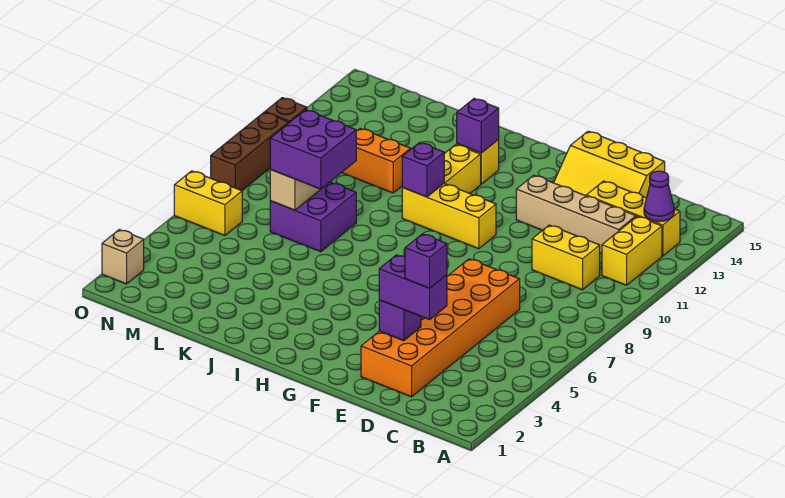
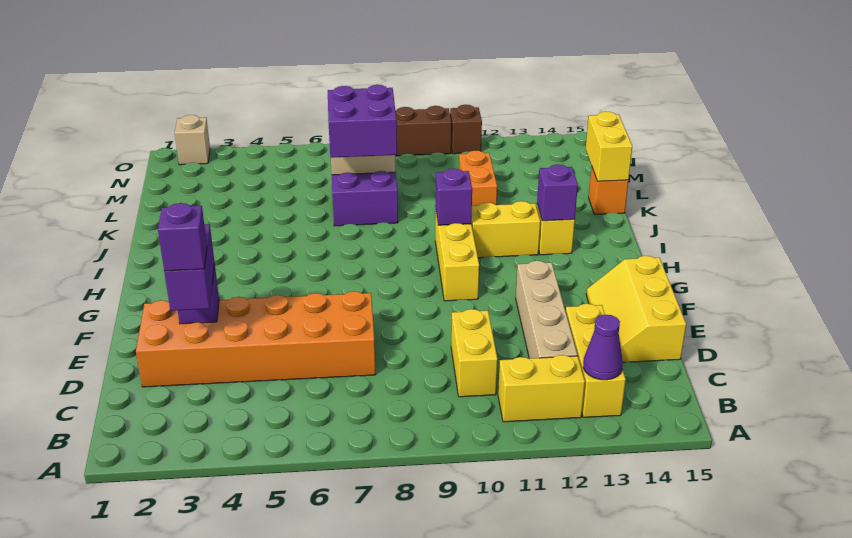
none -> orange brick K15 level 1
yellow brick N6:O6 level 1 -> yellow brick K15:L15 level 2

